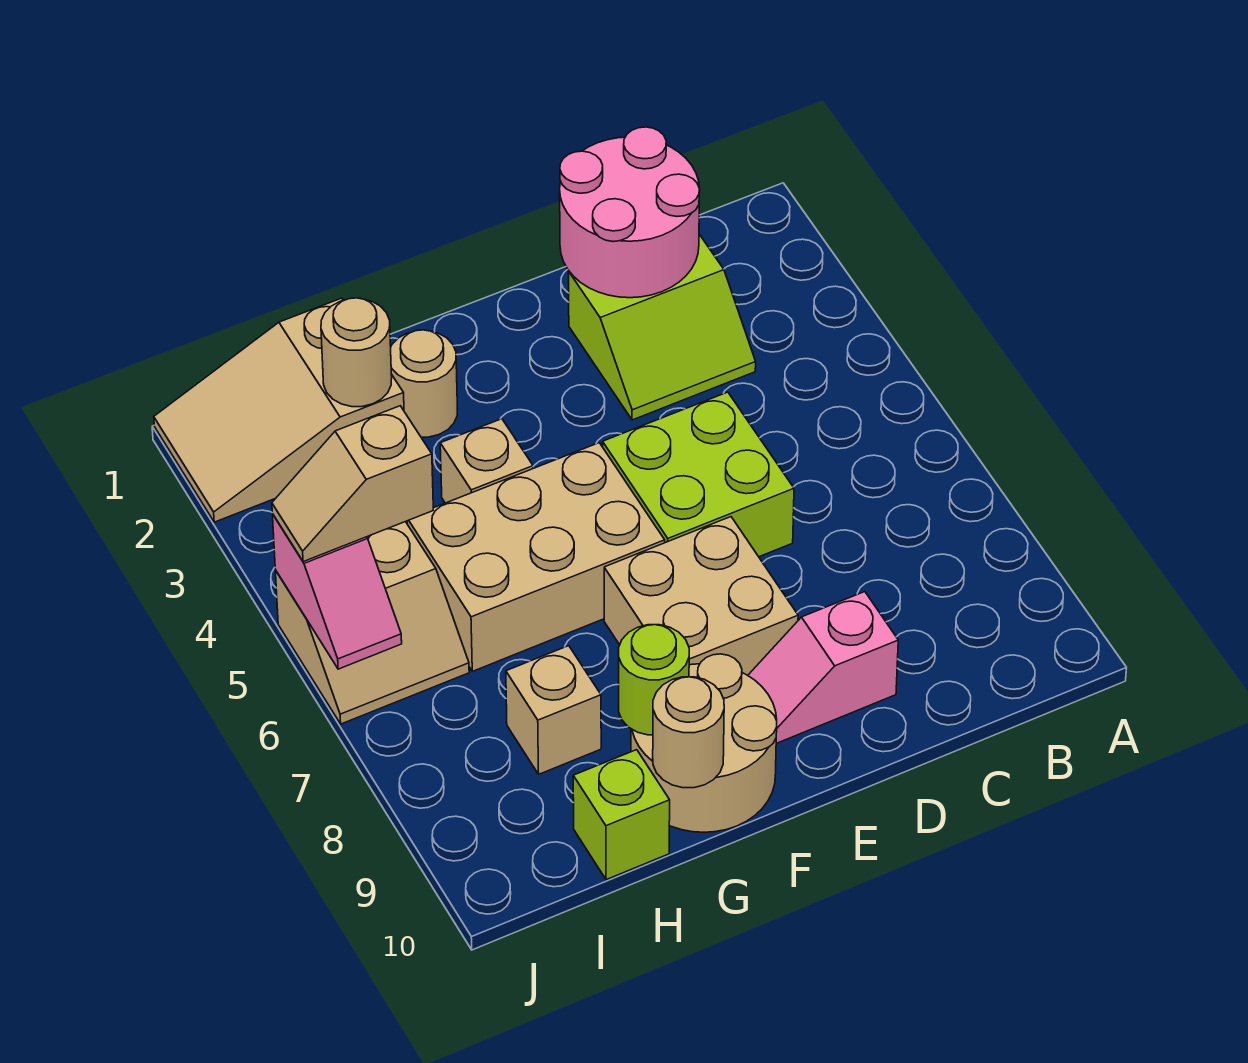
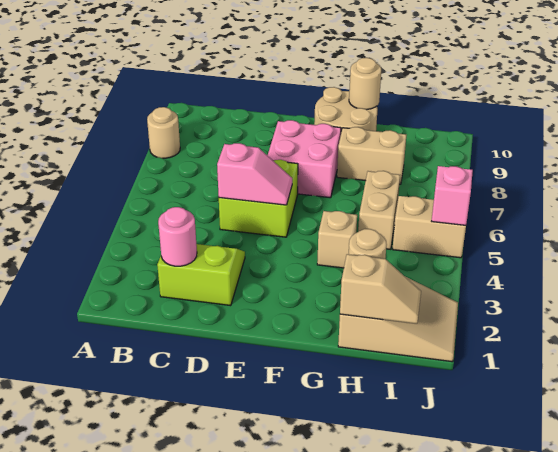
pink round brick C1:D2 level 2 -> pink round brick C2 level 2
pink slope D9:E9 level 1 top D -> pink slope D5:E5 level 2 top D
tan brick E7:F8 level 1 -> pink brick E7:F8 level 1
tan brick F5:H6 level 1 -> tan brick H5:H6 level 1
tan round brick G2 level 1 -> tan round brick A8 level 1
lime round brick G9 level 2 -> none
tan brick H8 level 1 -> tan brick G8:H8 level 1
lime brick H10 level 1 -> none
tan slope I5:J5 level 3 top I -> tan slope H1:I1 level 2 top H

